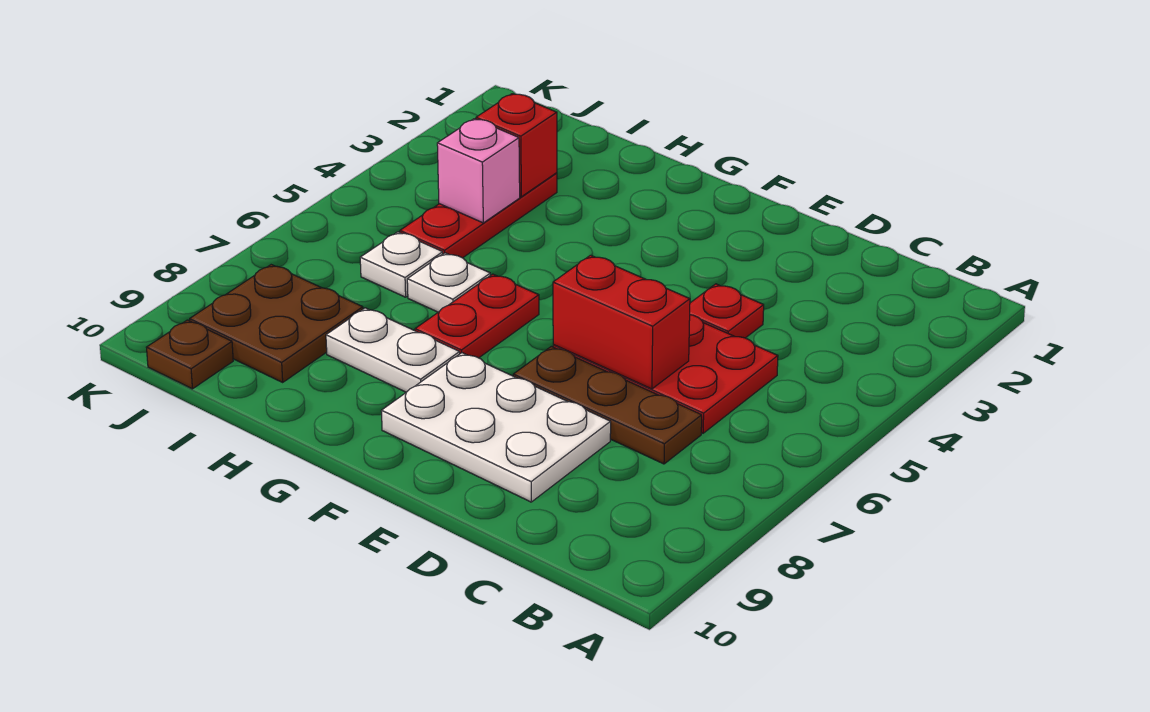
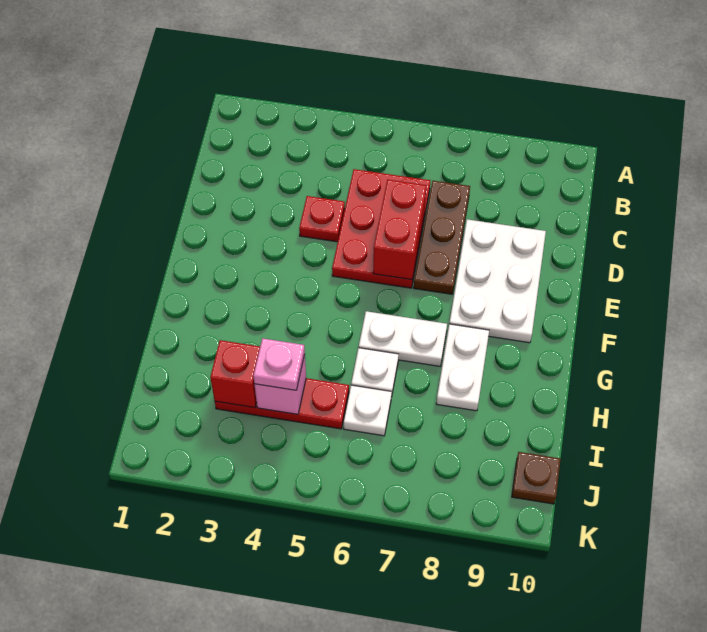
red plate G6:G7 level 1 -> white plate G6:G7 level 1
none -> pink plate I4 level 3
brown plate I8:J9 level 1 -> none

